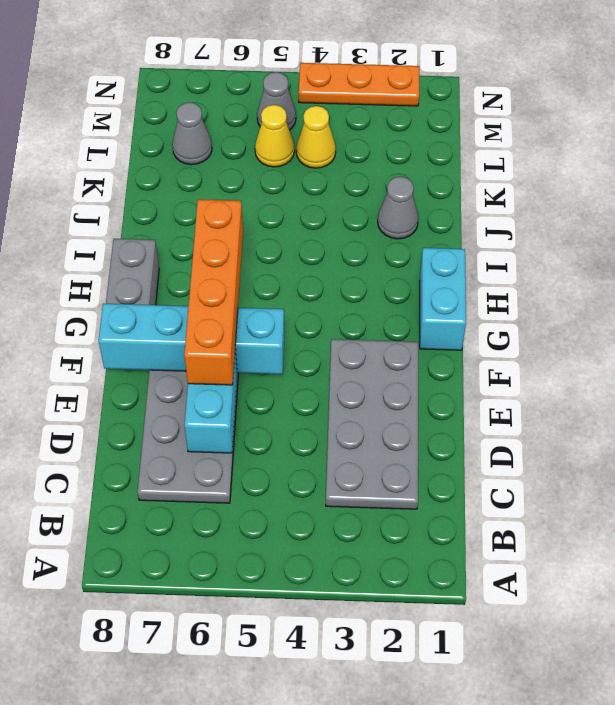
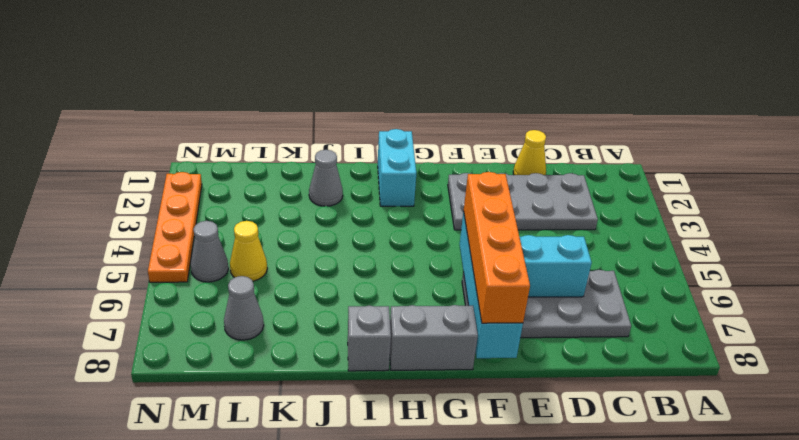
orange brick E6:H6 level 3 -> orange brick F5:F8 level 3
cyan brick G1:H1 level 1 -> cyan brick H1:H2 level 1
none -> grey brick I8 level 1
yellow cone L4 level 1 -> yellow cone D1 level 1
orange plate N2:N4 level 1 -> orange plate N2:N5 level 1

